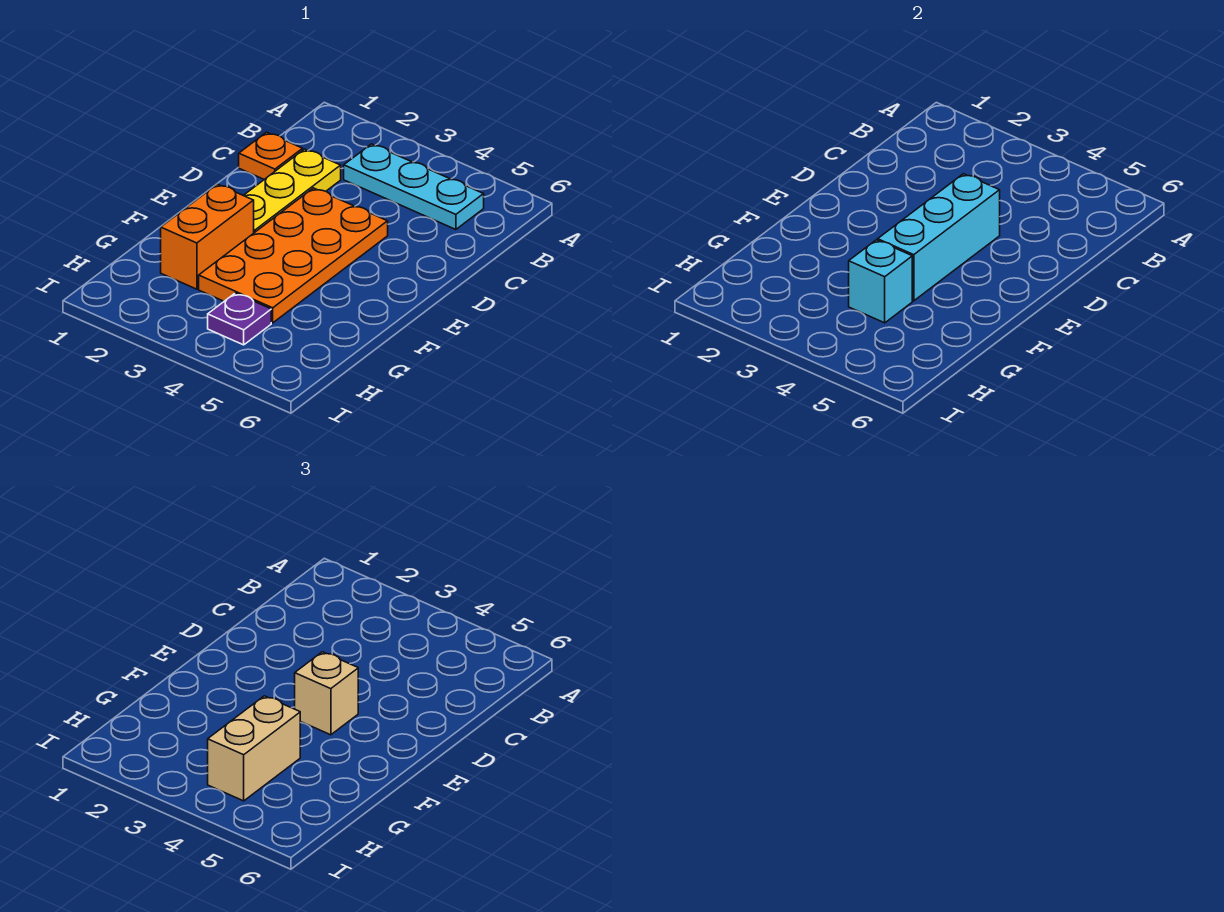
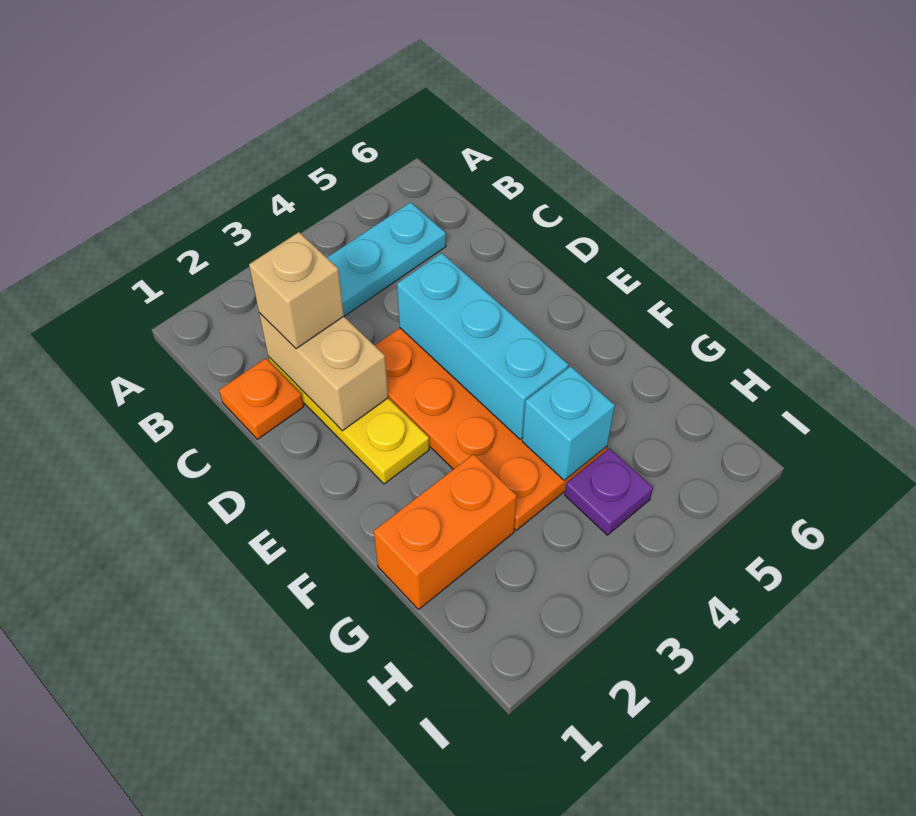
tan brick E4 level 3 -> tan brick C2 level 3
orange brick F2:G2 level 1 -> orange brick G1:G2 level 1
tan brick G4:H4 level 3 -> tan brick C2:D2 level 2

